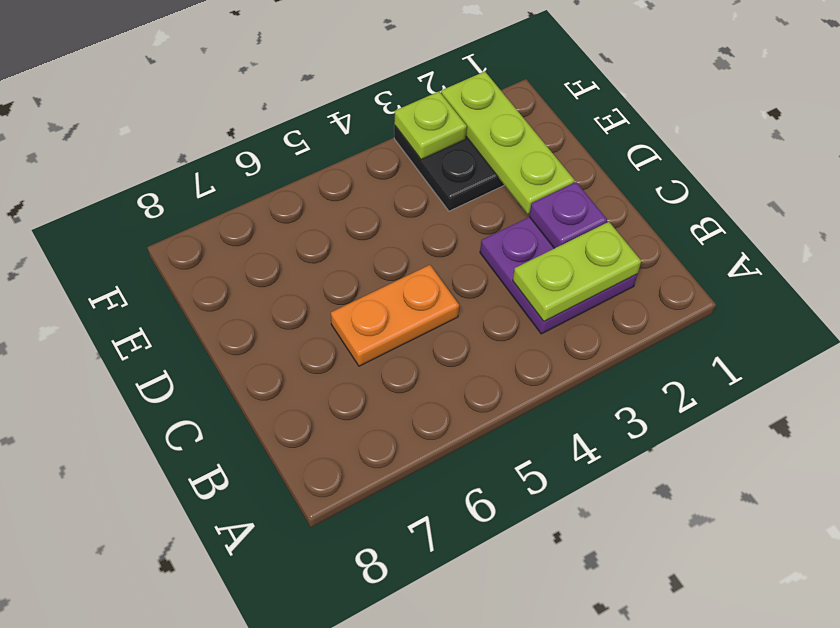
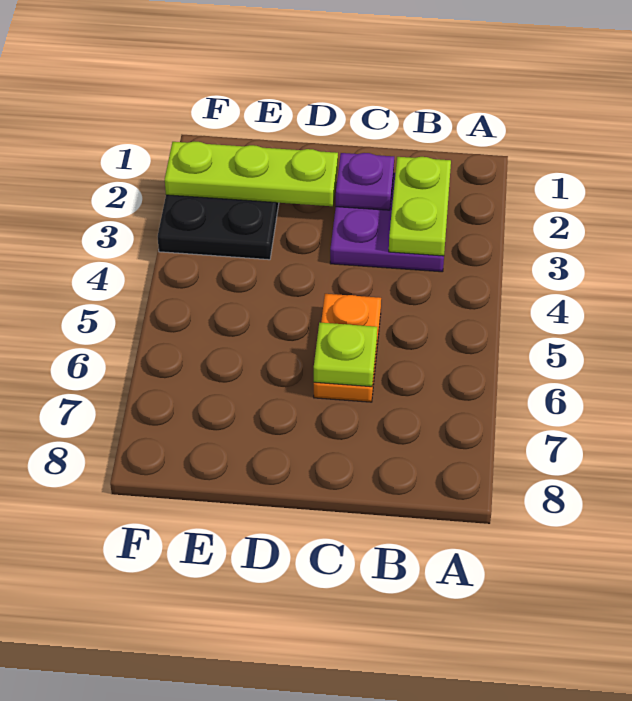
lime plate F3 level 2 -> lime plate C6 level 2

